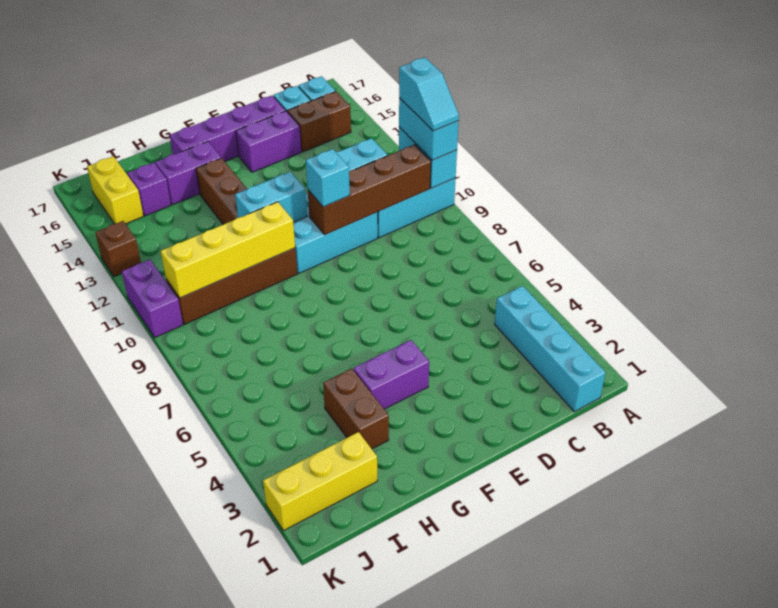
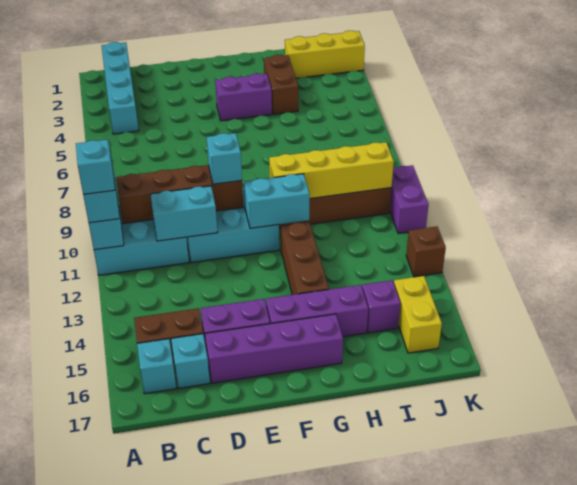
purple brick G15:H15 level 1 -> purple brick F15:H15 level 1

